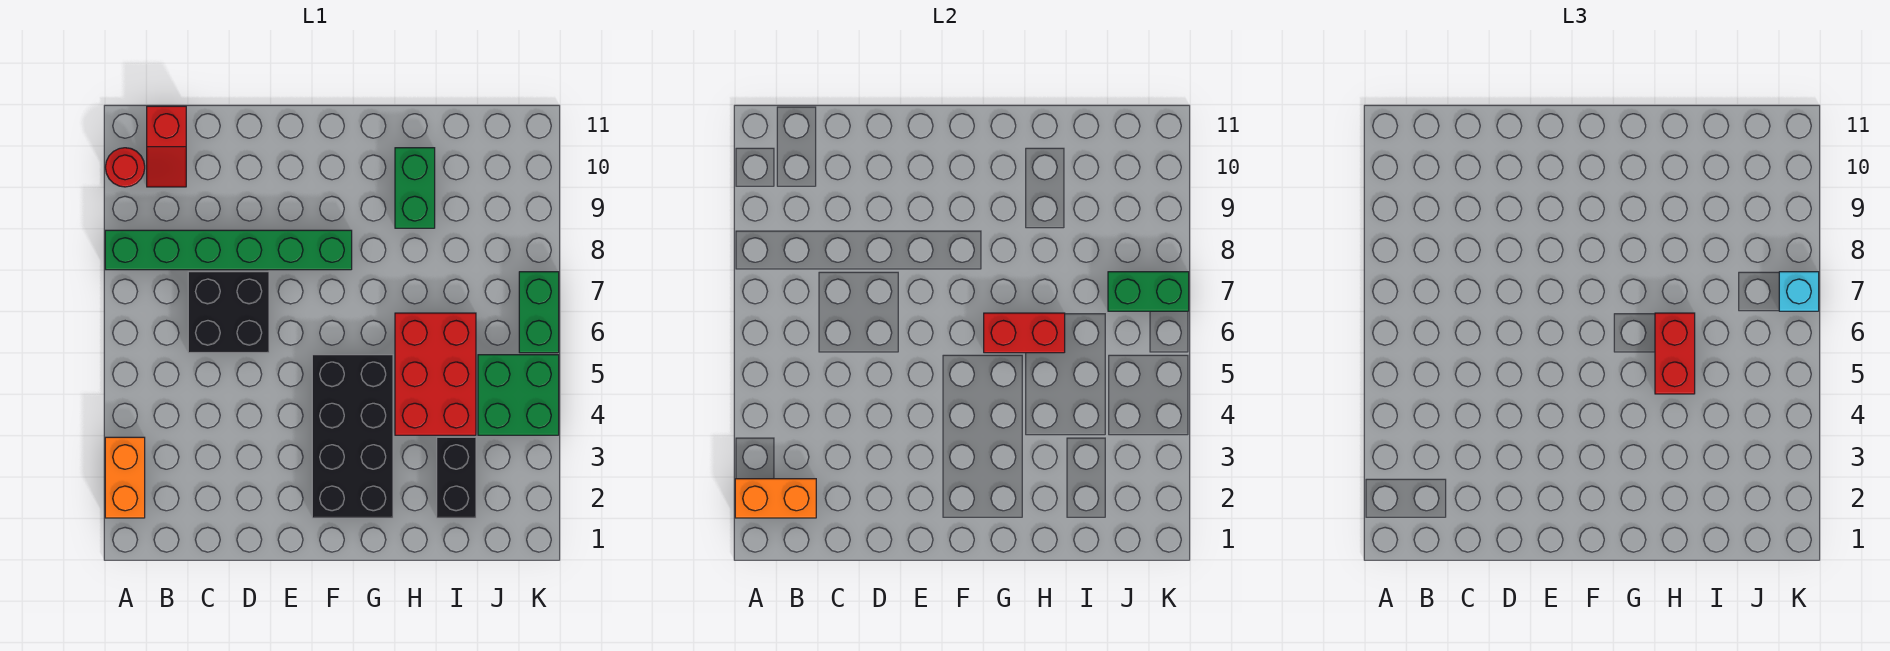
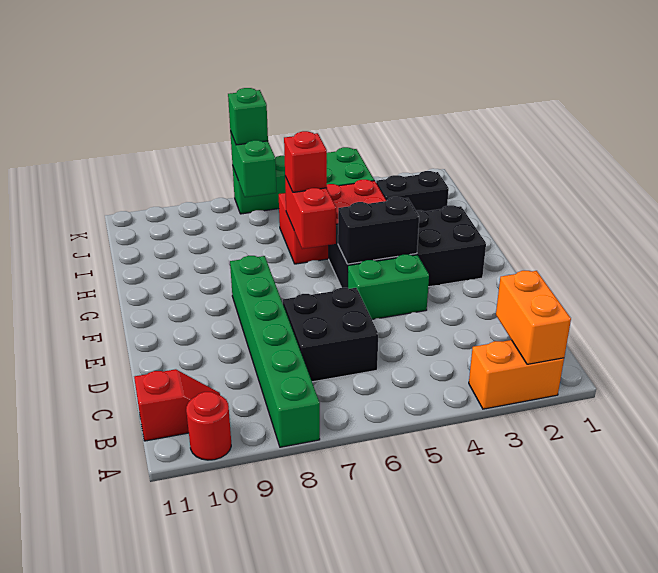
none -> black brick F4:F5 level 2
red brick H5:H6 level 3 -> red brick H6 level 3
green brick H9:H10 level 1 -> green brick E4:E5 level 1
cyan brick K7 level 3 -> green brick K7 level 3

